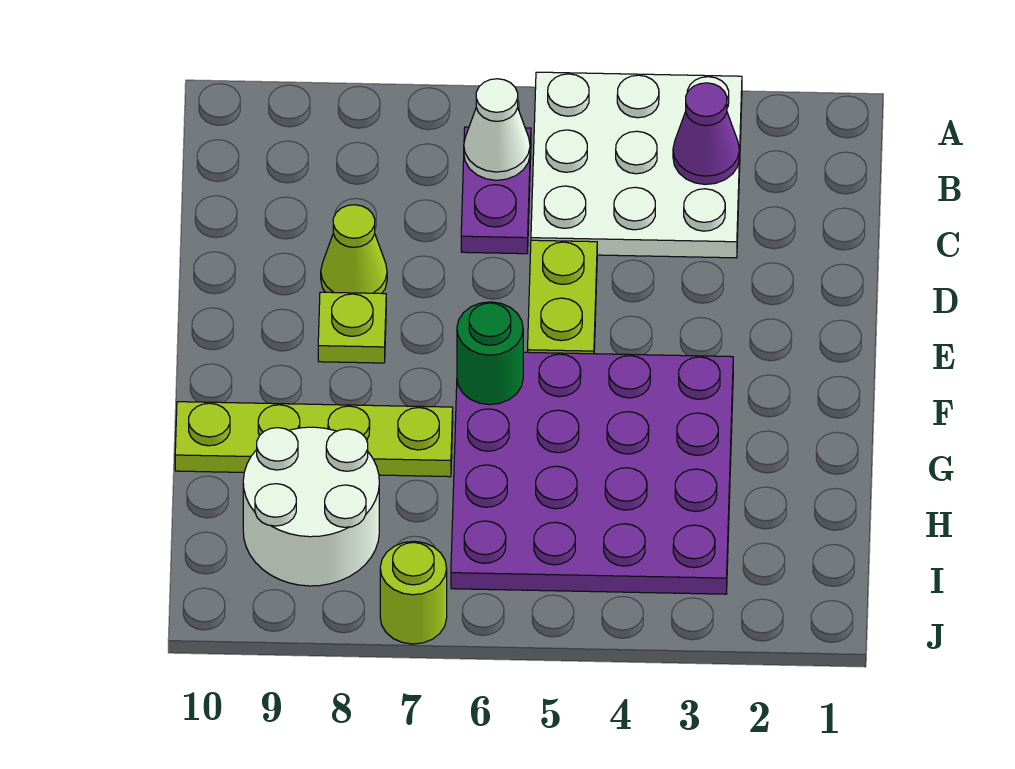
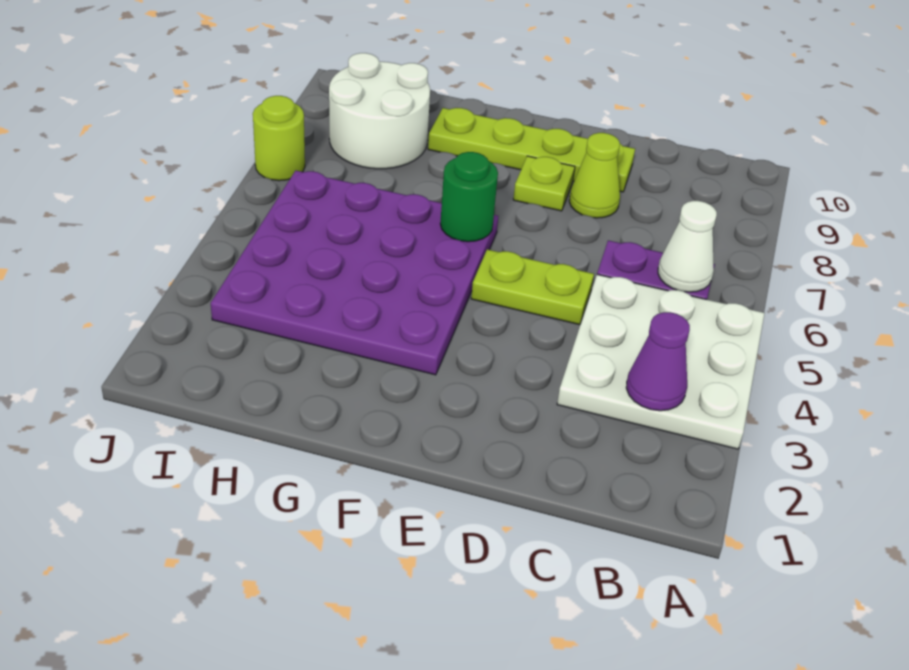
lime plate G7:G10 level 1 -> lime plate D9:G9 level 1

